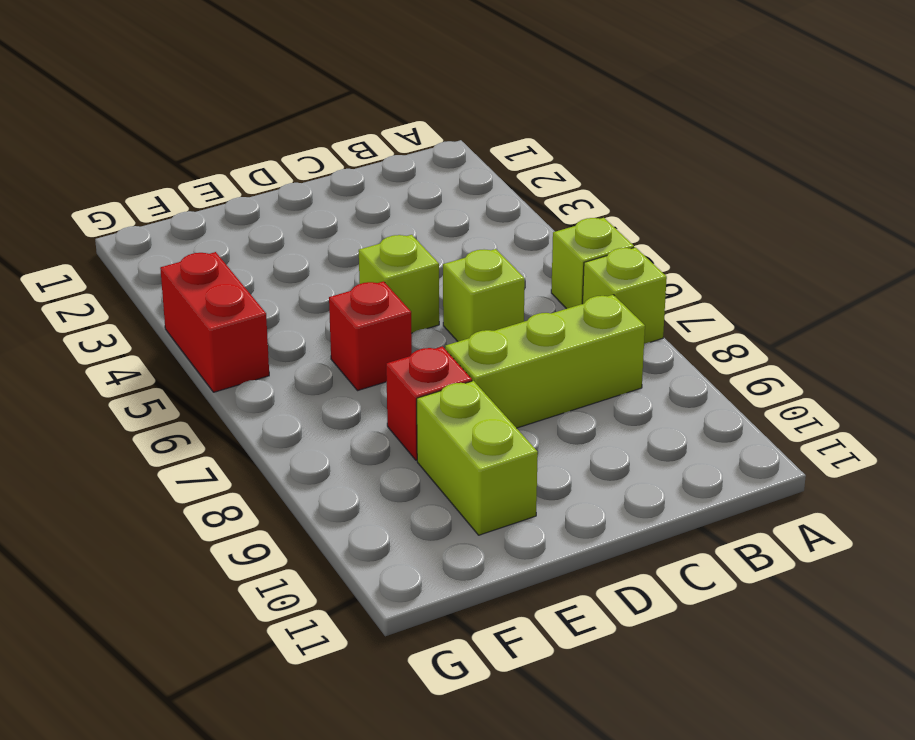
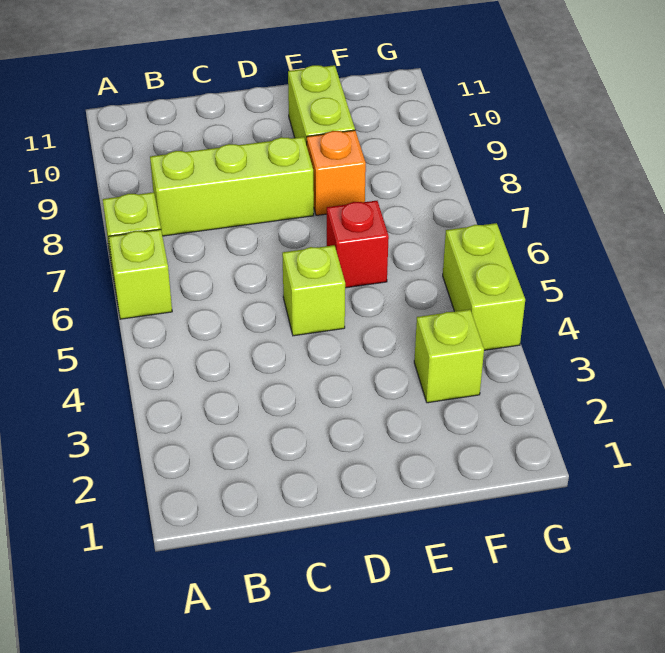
lime brick C6 level 1 -> lime brick F3 level 1
red brick E8 level 1 -> orange brick E8 level 1
red brick G4:G5 level 1 -> lime brick G4:G5 level 1

